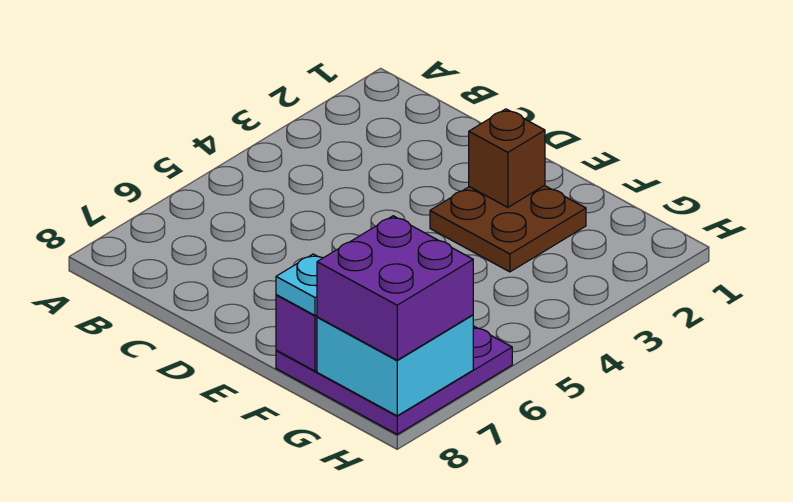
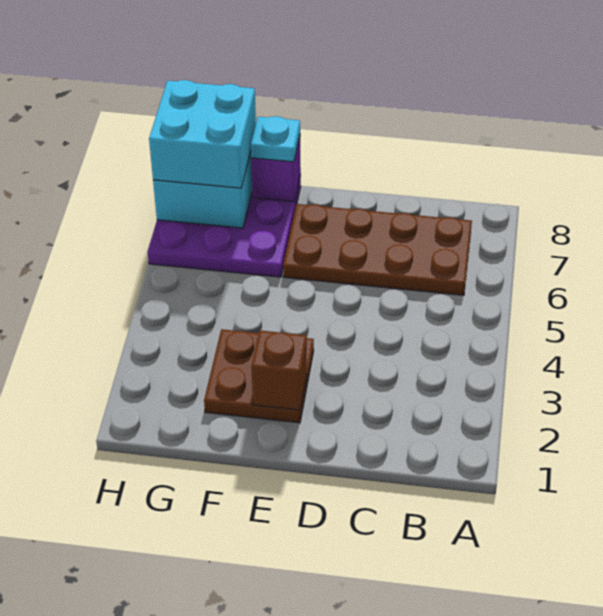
none -> brown plate B6:E7 level 1
purple brick G7:H8 level 3 -> cyan brick G7:H8 level 3

